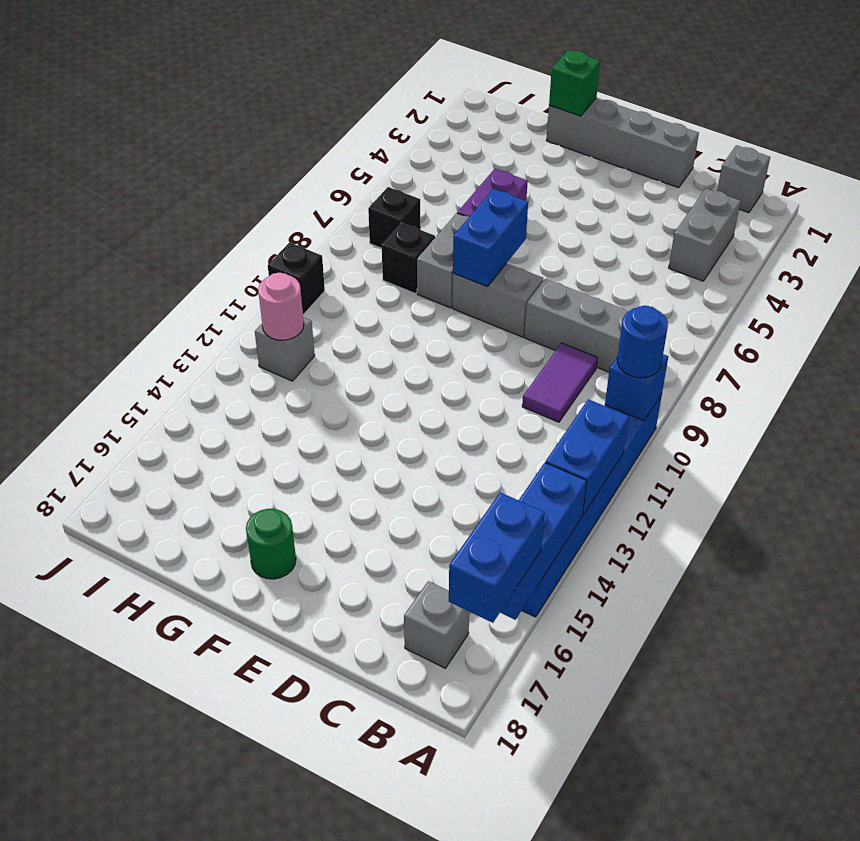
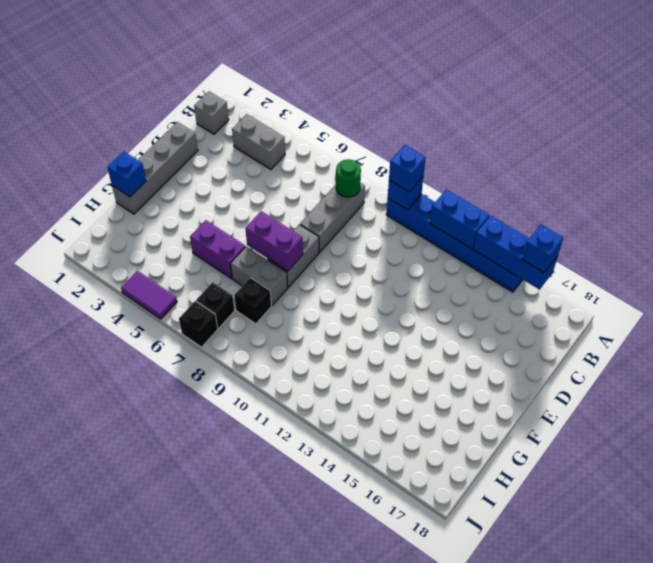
blue round brick A10 level 3 -> blue brick A10 level 3
blue brick A16:A17 level 3 -> blue brick A16 level 3
grey brick B17 level 1 -> none
purple tile C9:C10 level 1 -> purple tile J4:J5 level 1
blue brick F7:F8 level 2 -> purple brick F7:F8 level 2
green round brick F17 level 1 -> green round brick B8 level 2
green brick G1 level 2 -> blue brick G1 level 2
grey brick I12 level 1 -> none
pink round brick I12 level 2 -> none
black brick J10 level 1 -> black brick J7 level 1

